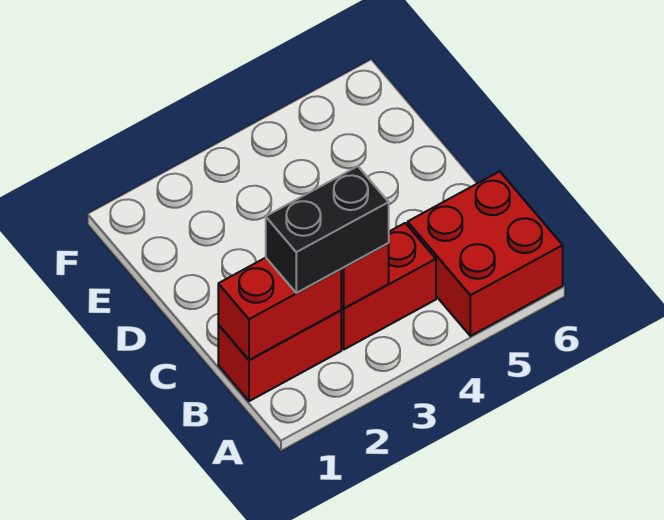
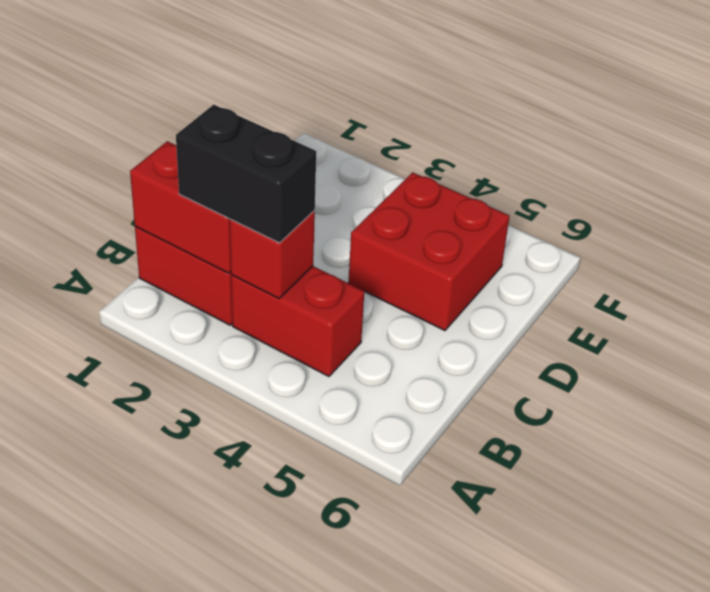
red brick A5:B6 level 1 -> red brick D4:E5 level 1

